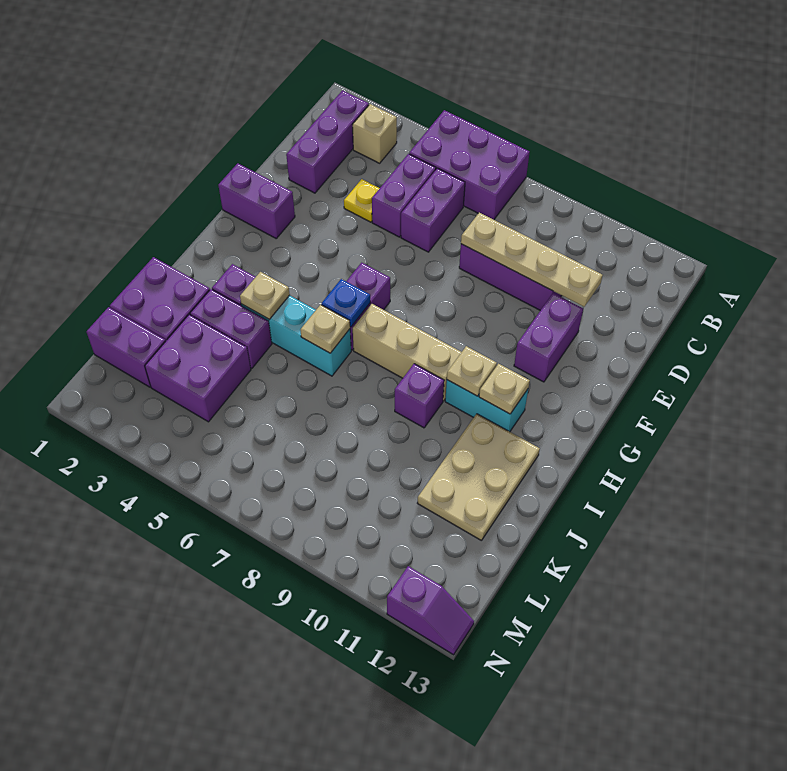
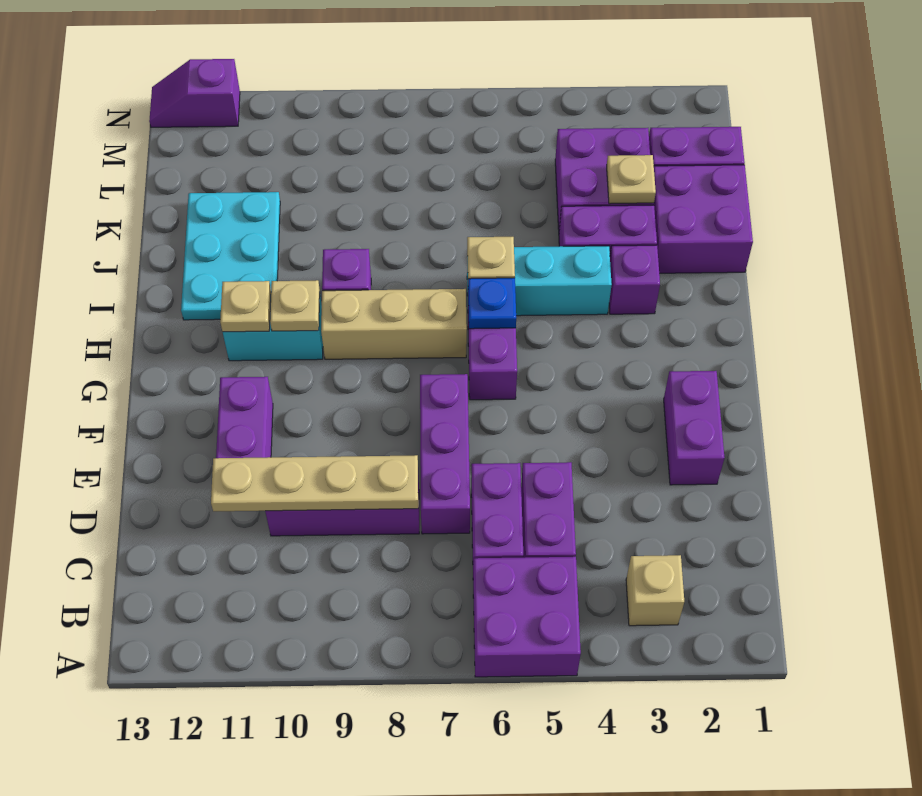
purple brick A5:B7 level 1 -> purple brick A5:B6 level 1
purple brick B2:D2 level 1 -> purple brick D7:F7 level 1
yellow plate D4 level 1 -> none
purple brick F1:F2 level 1 -> purple brick E2:F2 level 1
tan plate I4 level 2 -> tan plate K3 level 2
tan plate I11:K12 level 1 -> cyan plate I11:K12 level 1

